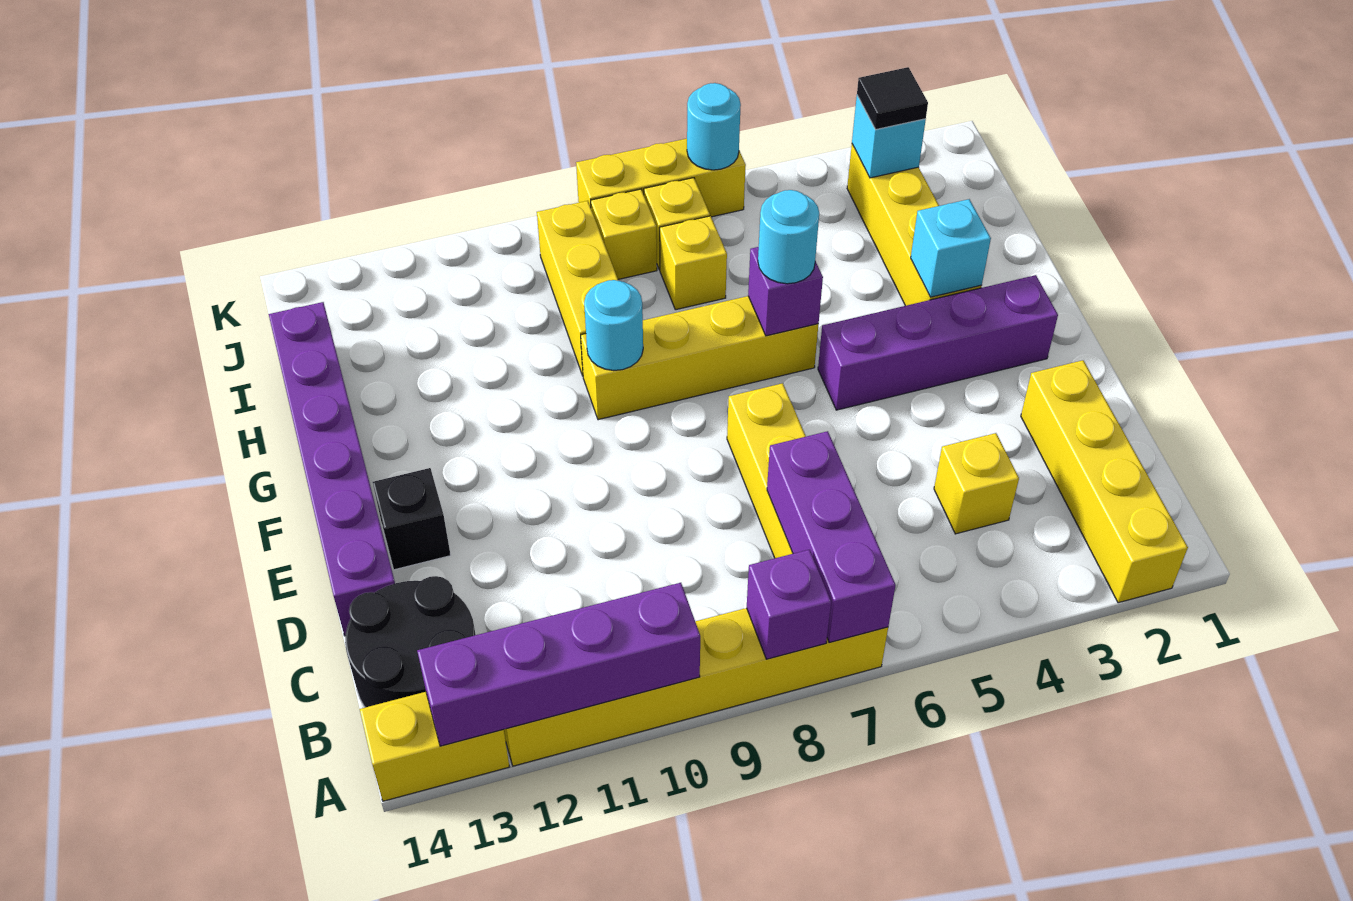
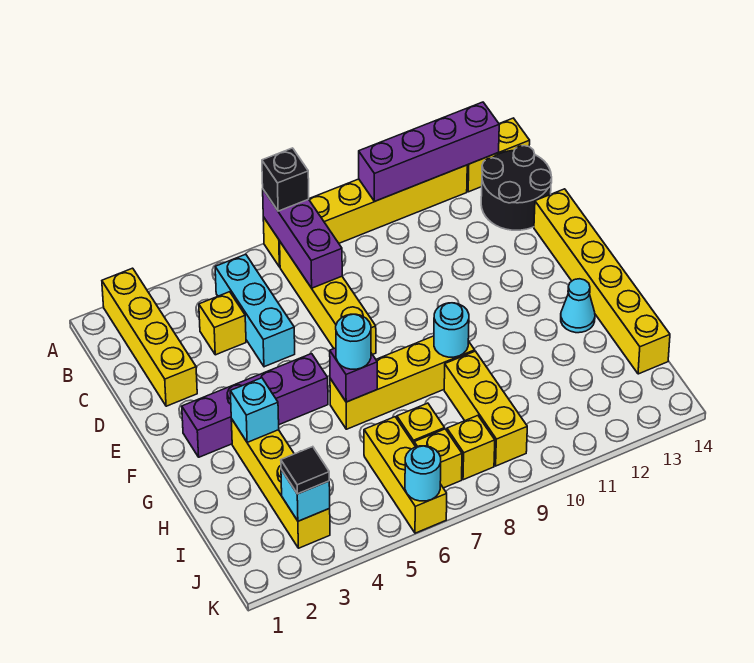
purple brick A8 level 2 -> none
none -> cyan brick B5:D5 level 1
purple brick D14:I14 level 1 -> yellow brick D14:I14 level 1
black brick E13 level 1 -> black brick A7 level 3
none -> cyan cone G13 level 1
yellow brick K6:K8 level 1 -> yellow brick I6:K6 level 1

